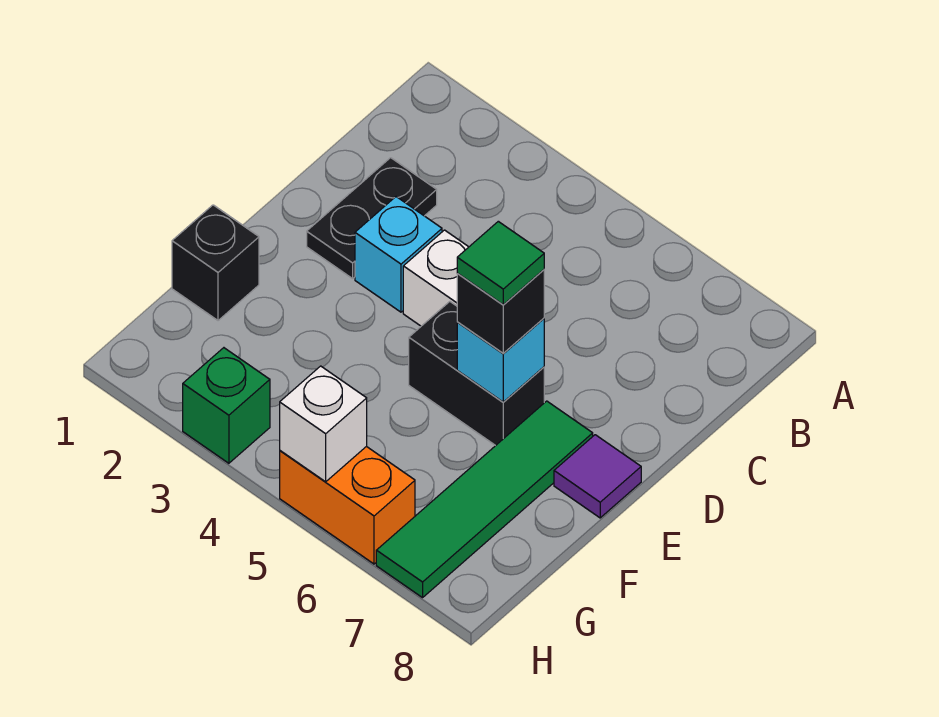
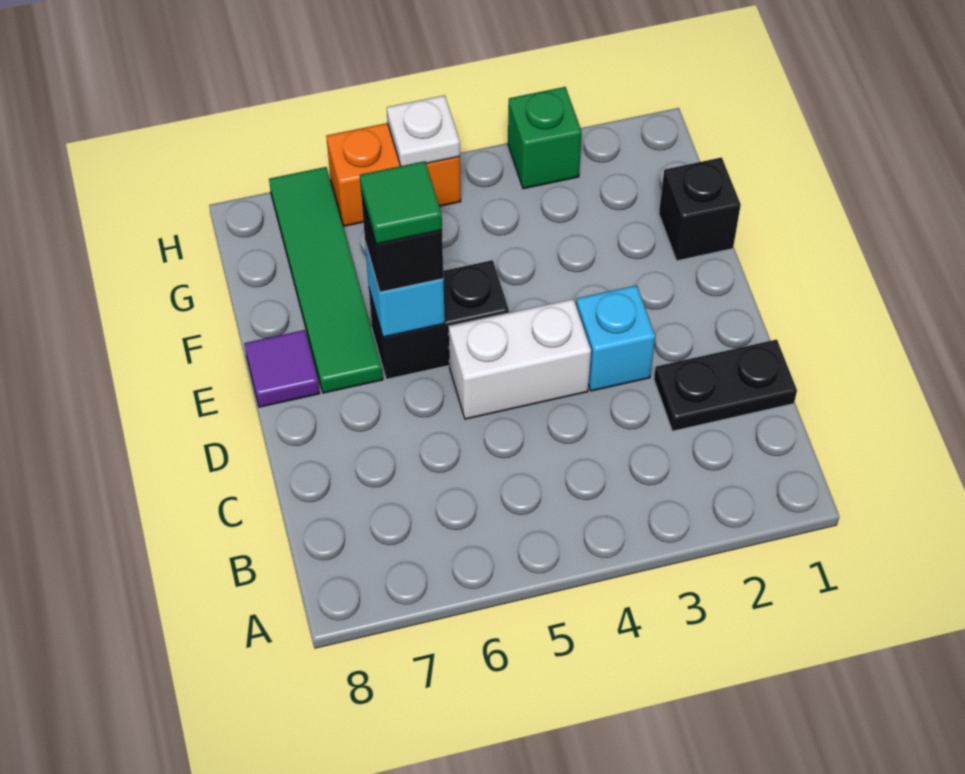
black plate C2:D2 level 1 -> black plate C1:C2 level 1
white brick H5 level 2 -> white plate H5 level 2

